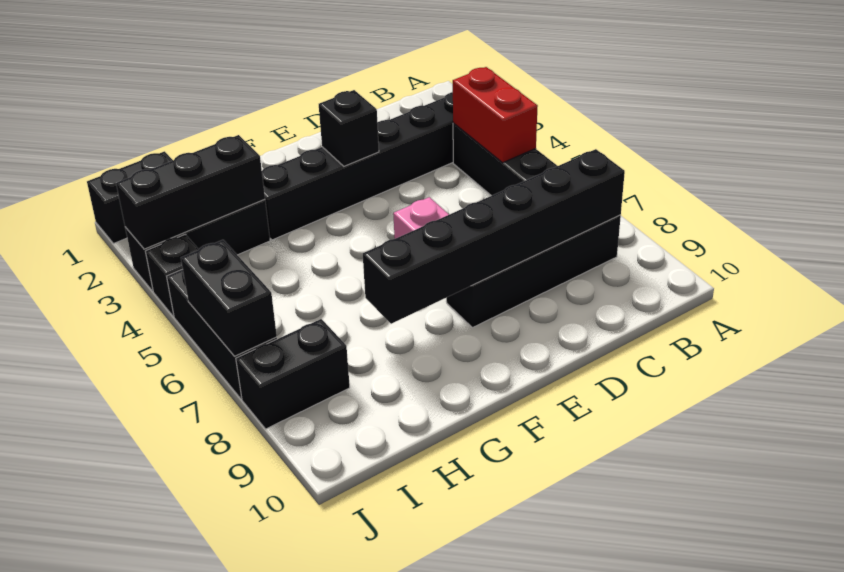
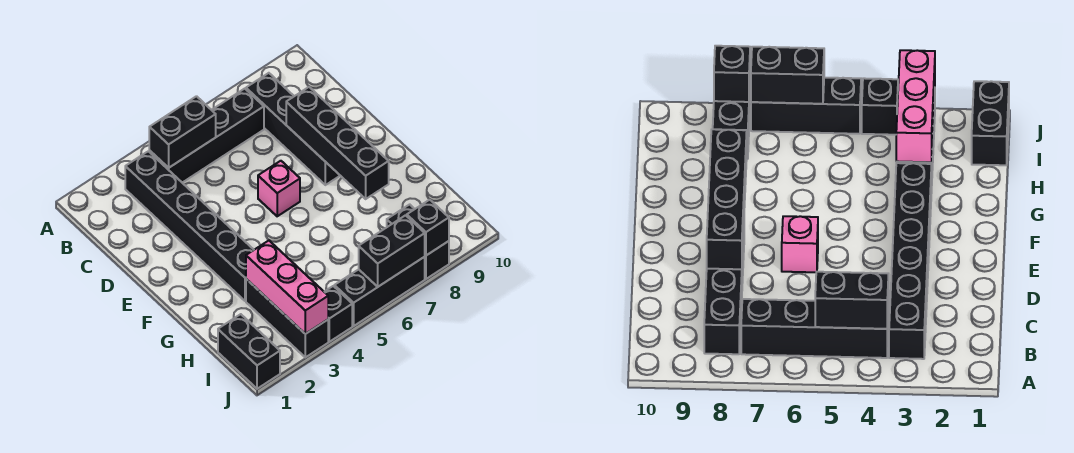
red brick B4:B5 level 2 -> black brick B4:B5 level 2
black brick B8:G8 level 2 -> black brick D8:G8 level 2
black brick E3 level 2 -> black brick J8 level 2
black brick H3:J3 level 2 -> pink brick H3:J3 level 2

